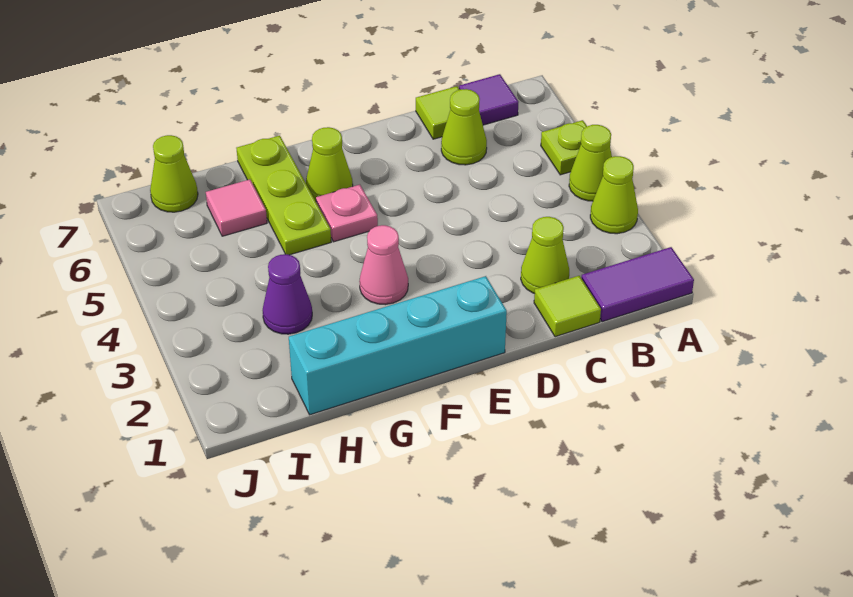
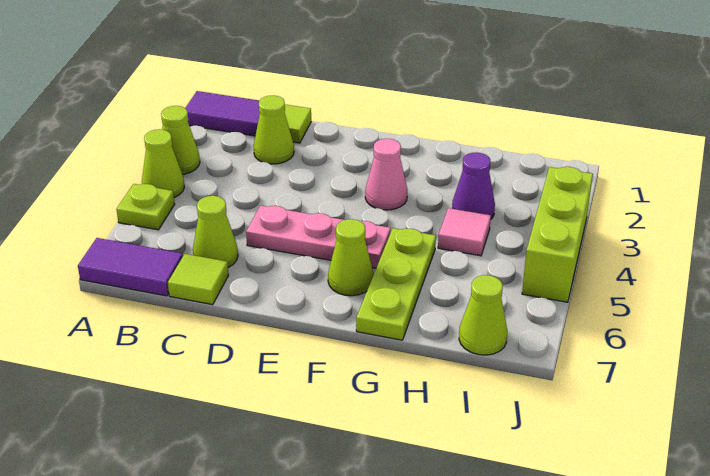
purple tile B7 level 1 -> purple tile A7:B7 level 1
cyan brick E1:H1 level 1 -> none
pink plate F5 level 1 -> pink plate D5:F5 level 1
pink tile H6 level 1 -> pink tile H4 level 1
none -> lime brick J3:J5 level 1

